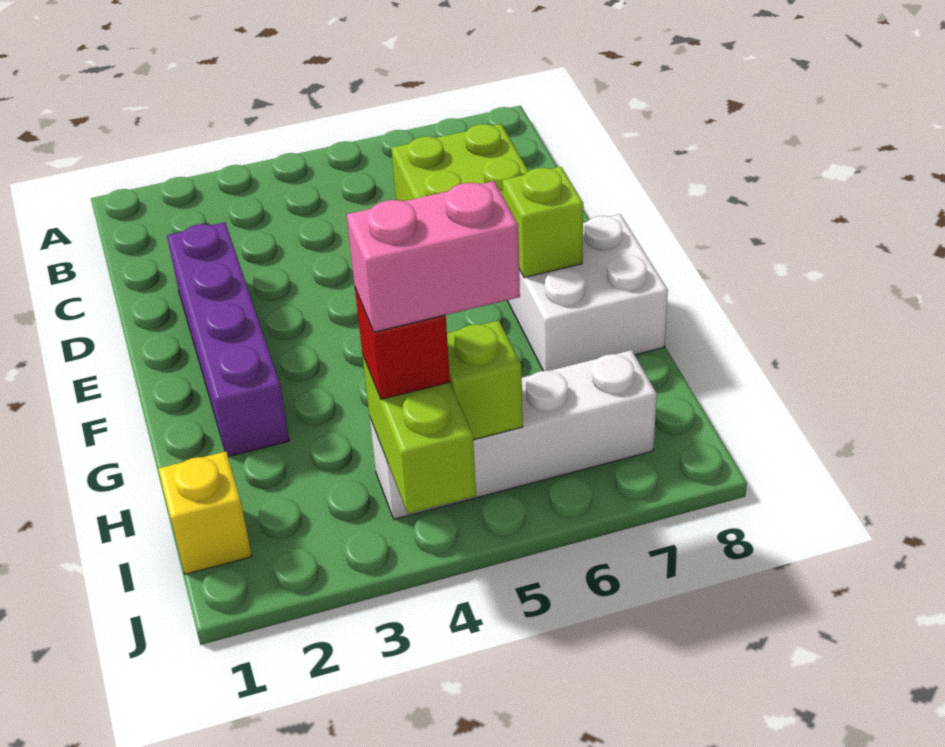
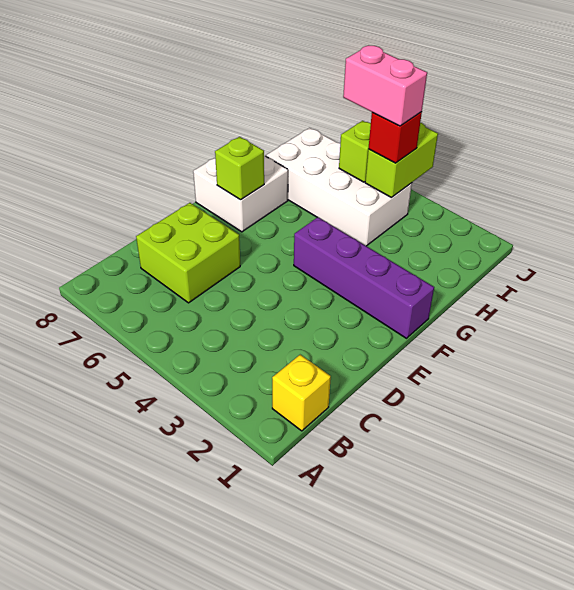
purple brick D2:G2 level 1 -> purple brick F1:F4 level 1
yellow brick I1 level 1 -> yellow brick B1 level 1
white brick I4:I7 level 1 -> white brick H4:I7 level 1

